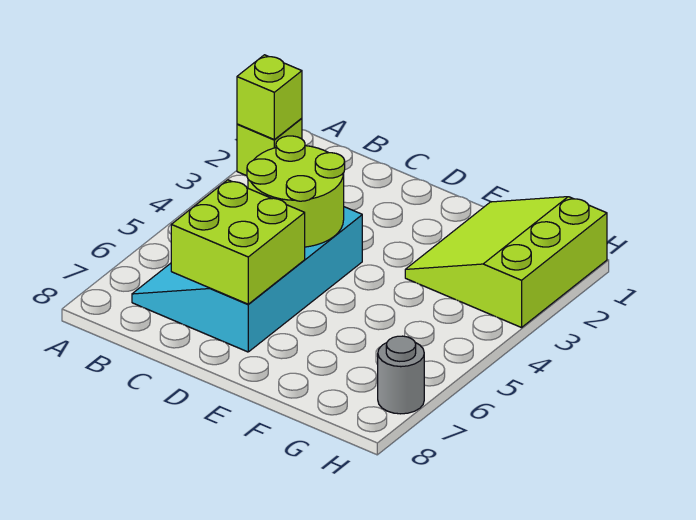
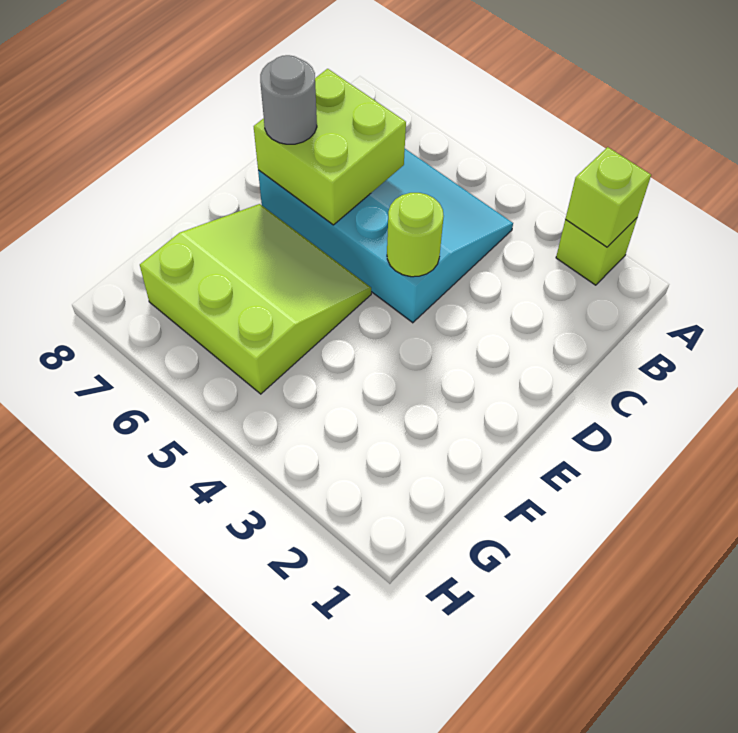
lime round brick C4:D5 level 2 -> lime round brick D4 level 2
lime slope F1:H3 level 1 top H -> lime slope E5:G7 level 1 top G
grey round brick H7 level 1 -> grey round brick D7 level 3

